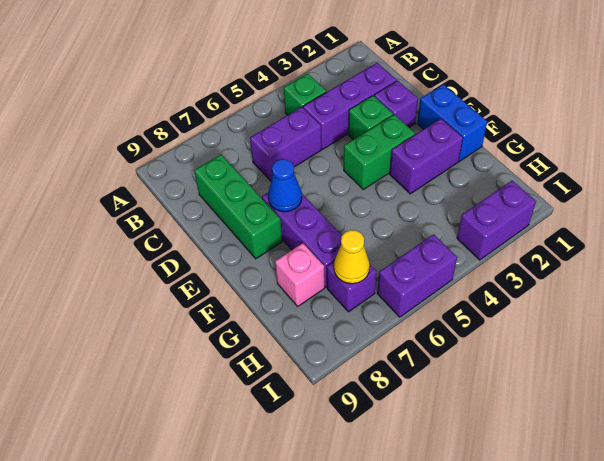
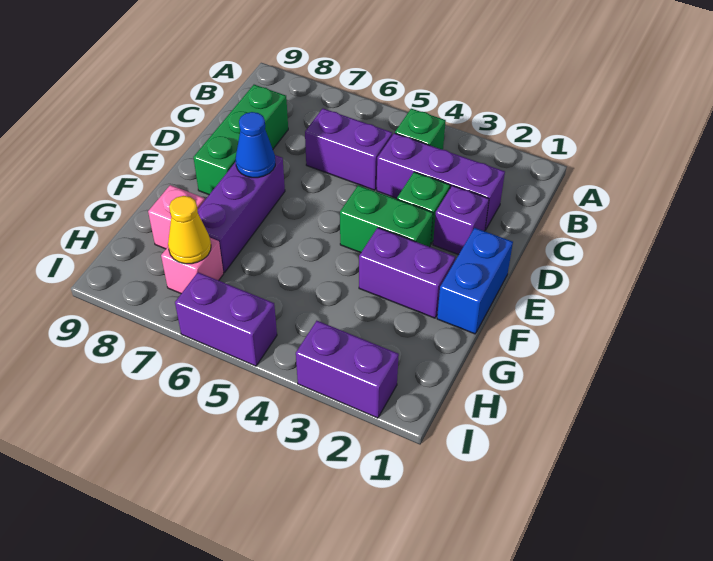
purple brick H7 level 1 -> pink brick H7 level 1

